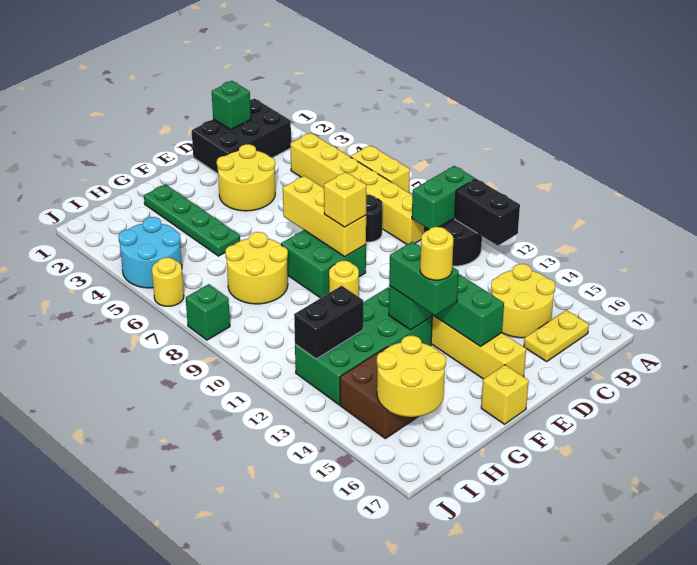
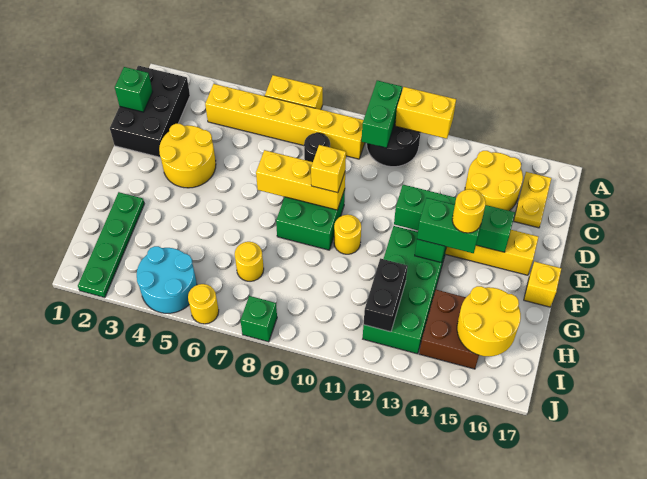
black brick A11:A12 level 2 -> yellow brick A11:A12 level 2
green plate G2:G5 level 1 -> green plate G2:J2 level 1
yellow round brick G7:H8 level 1 -> yellow round brick H7 level 1

